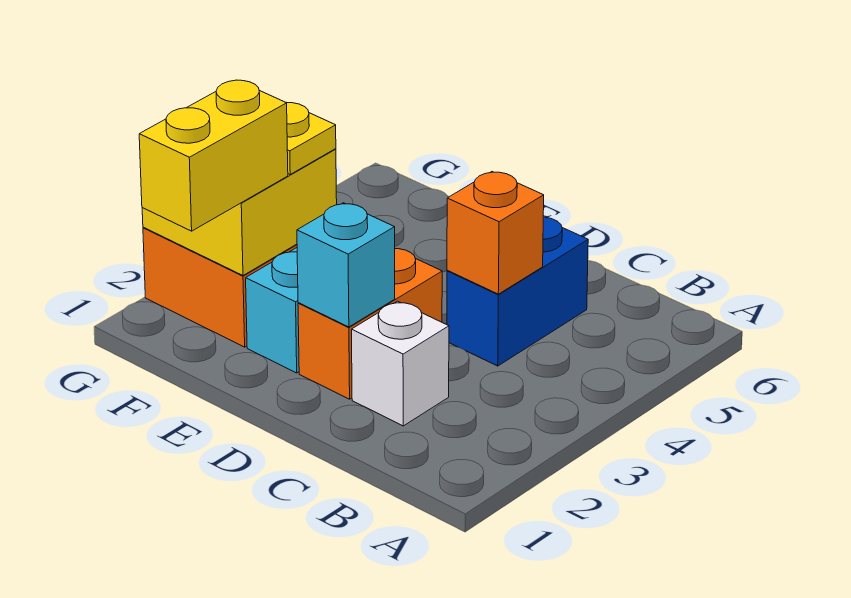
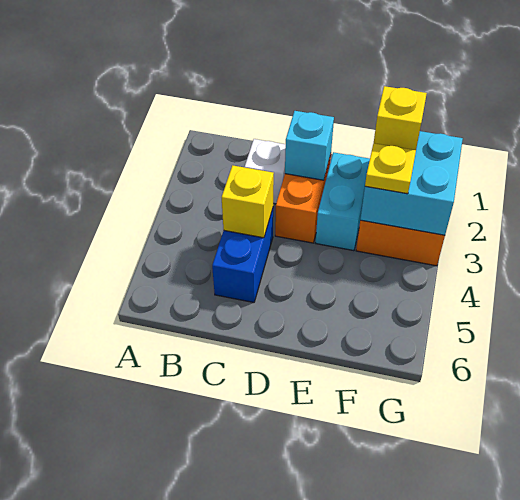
orange brick C4 level 2 -> yellow brick C4 level 2
yellow brick F1:F2 level 3 -> yellow brick F2 level 3
yellow brick F2:G3 level 2 -> cyan brick F2:G3 level 2

